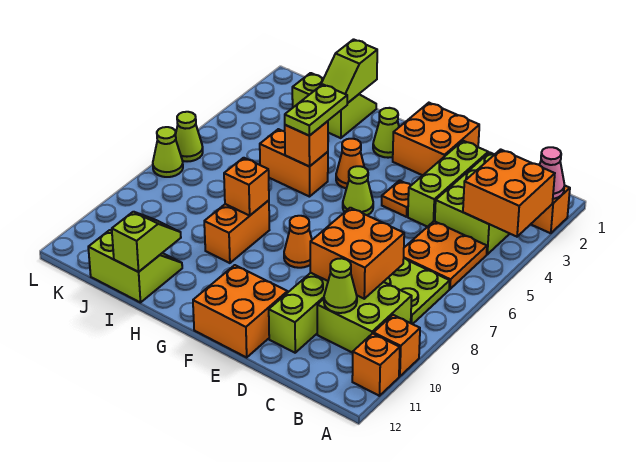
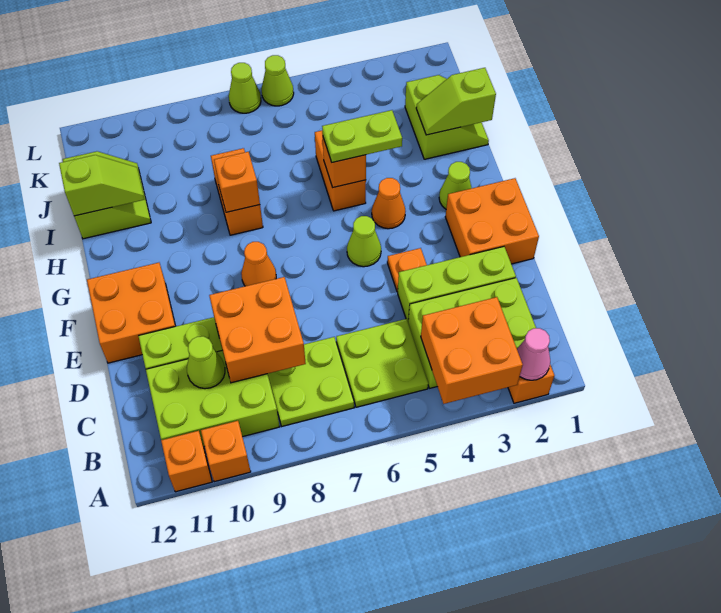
orange plate B5:C6 level 1 -> lime plate B5:C6 level 1
lime brick B9:C10 level 1 -> lime brick B9:C11 level 1
orange brick H8:H9 level 1 -> orange brick H8:I8 level 1

